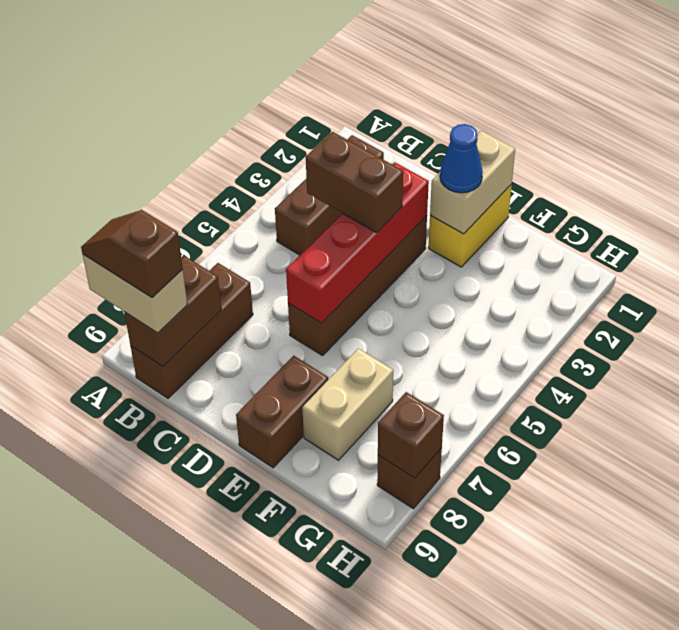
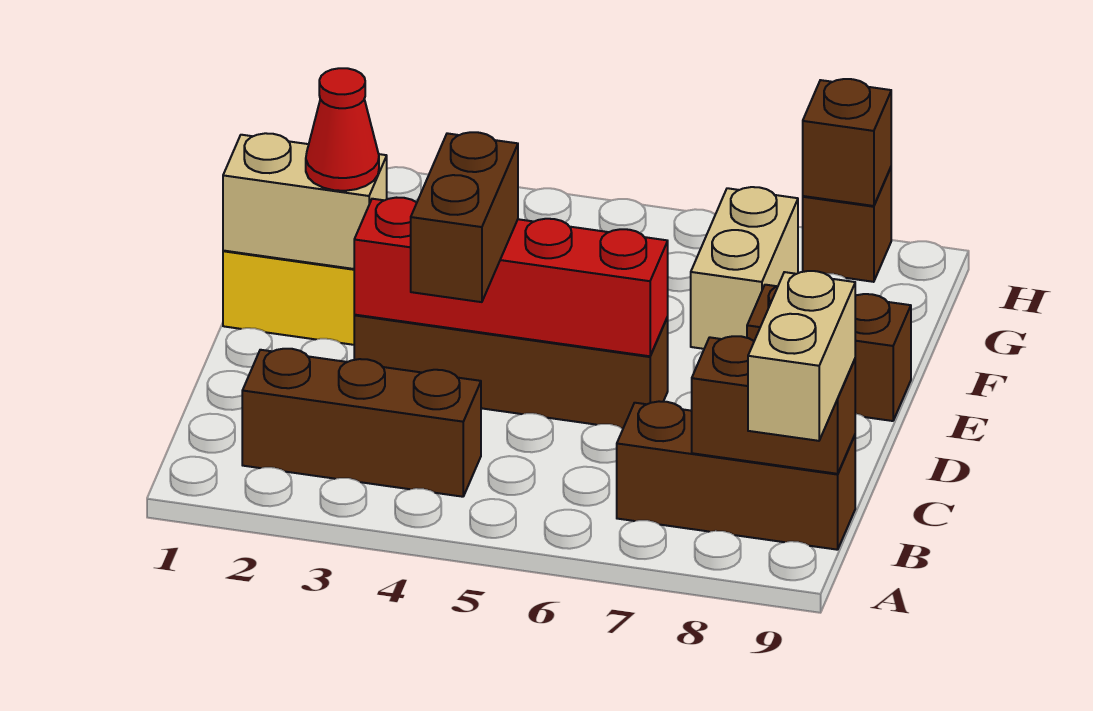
brown slope A9:B9 level 4 top B -> none
blue cone E2 level 3 -> red cone E2 level 3
tan brick F7:F8 level 1 -> tan brick F7:G7 level 1

